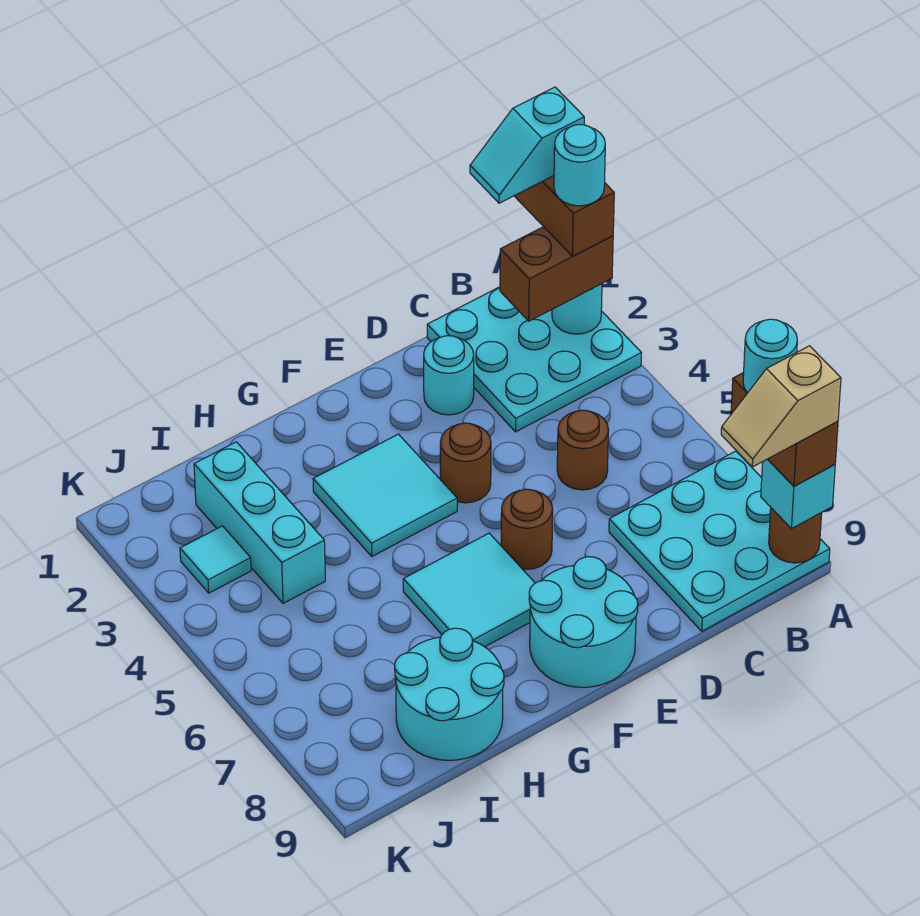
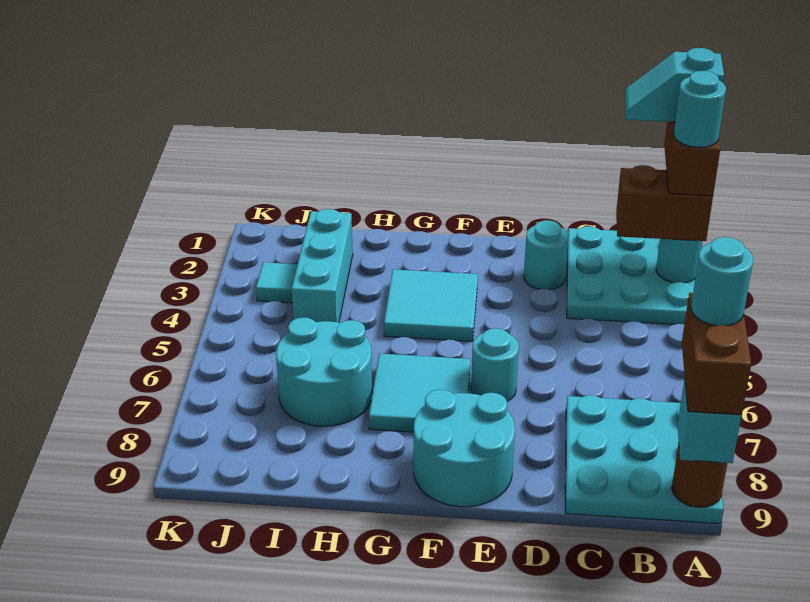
tan slope A9:B9 level 5 top A -> none
brown round brick C5 level 1 -> none
brown round brick E4 level 1 -> none
brown round brick E6 level 1 -> cyan round brick E6 level 1
cyan round brick H8:I9 level 1 -> cyan round brick H6:I7 level 1

